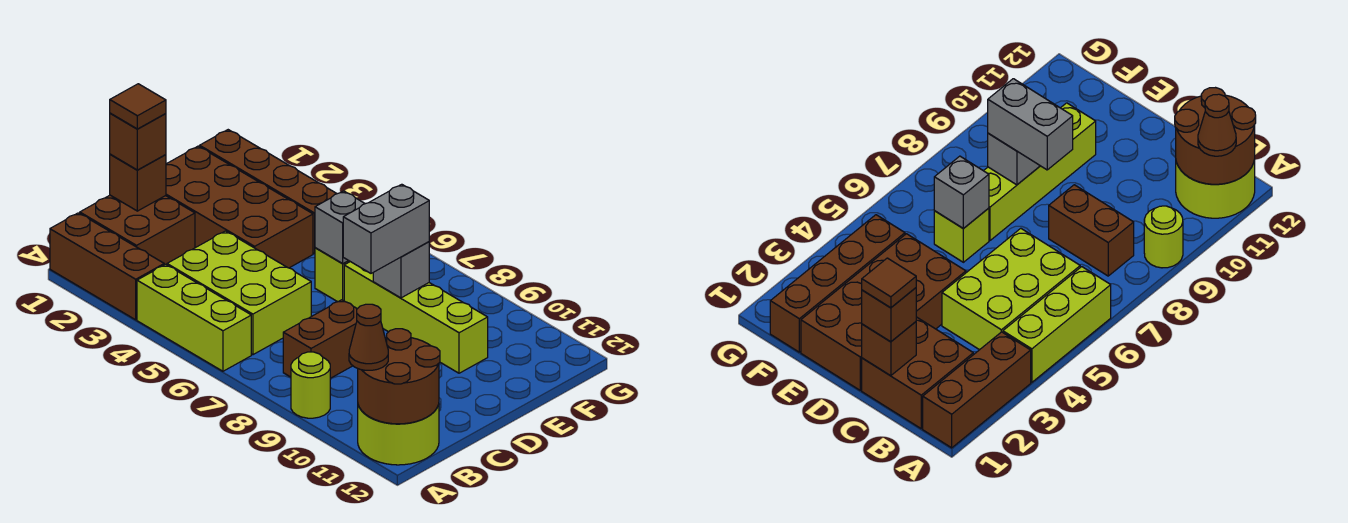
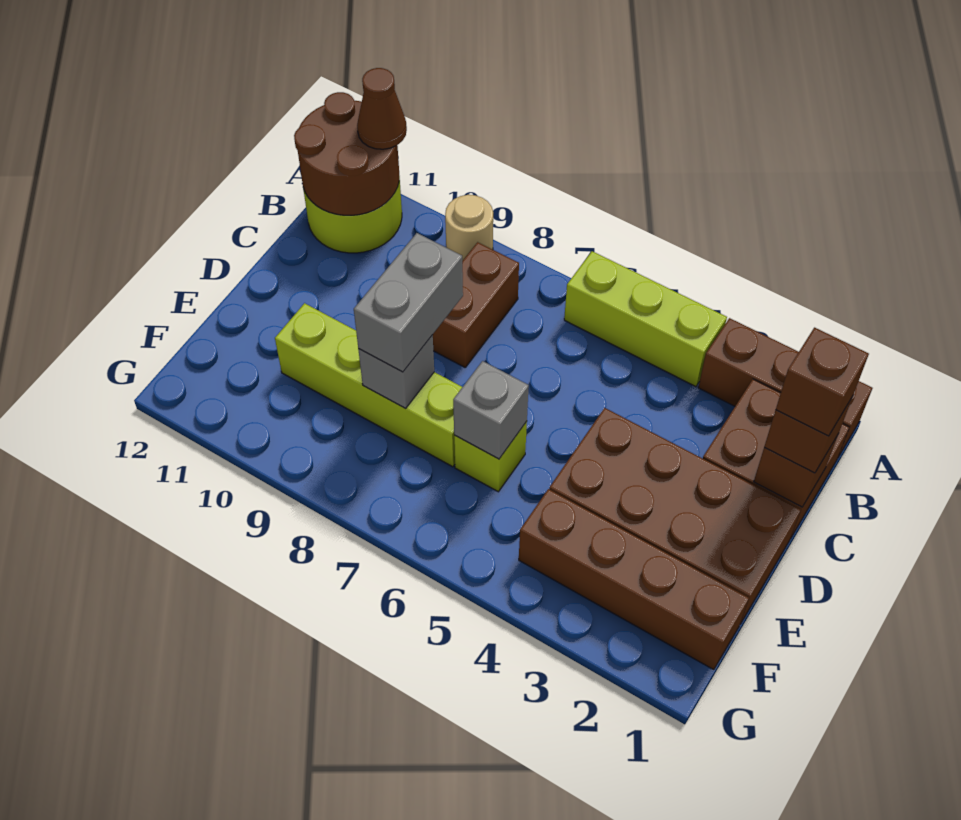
lime round brick A9 level 1 -> tan round brick A9 level 1
lime brick B4:C6 level 1 -> none
brown tile C1 level 4 -> brown brick C1 level 4

